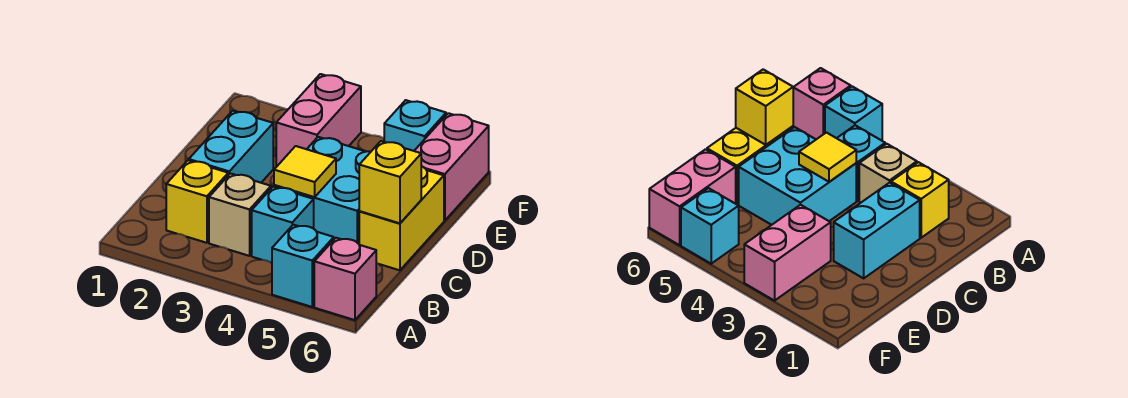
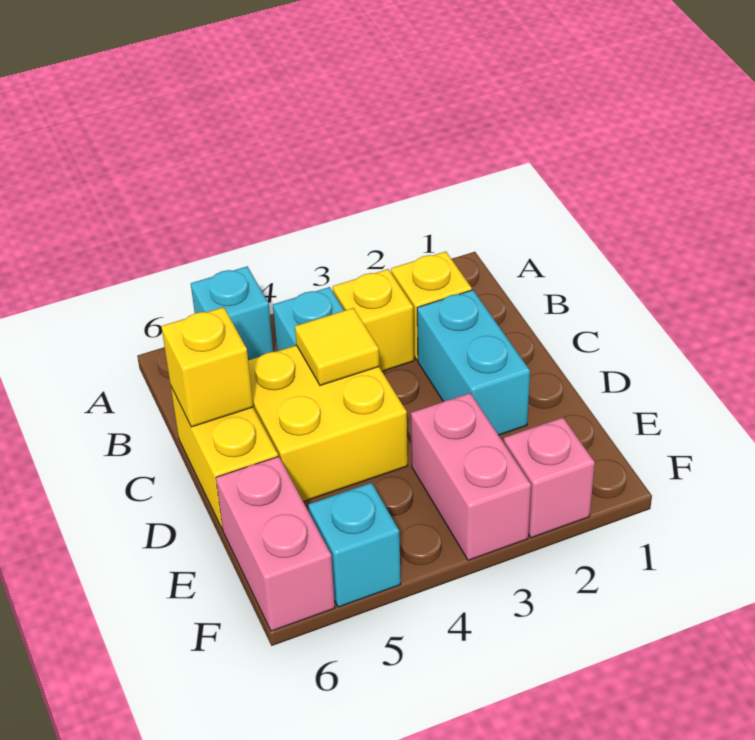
pink brick A6 level 1 -> pink brick F2 level 1
tan brick B3 level 1 -> yellow brick B3 level 1
cyan brick C4:D5 level 1 -> yellow brick C4:D5 level 1

